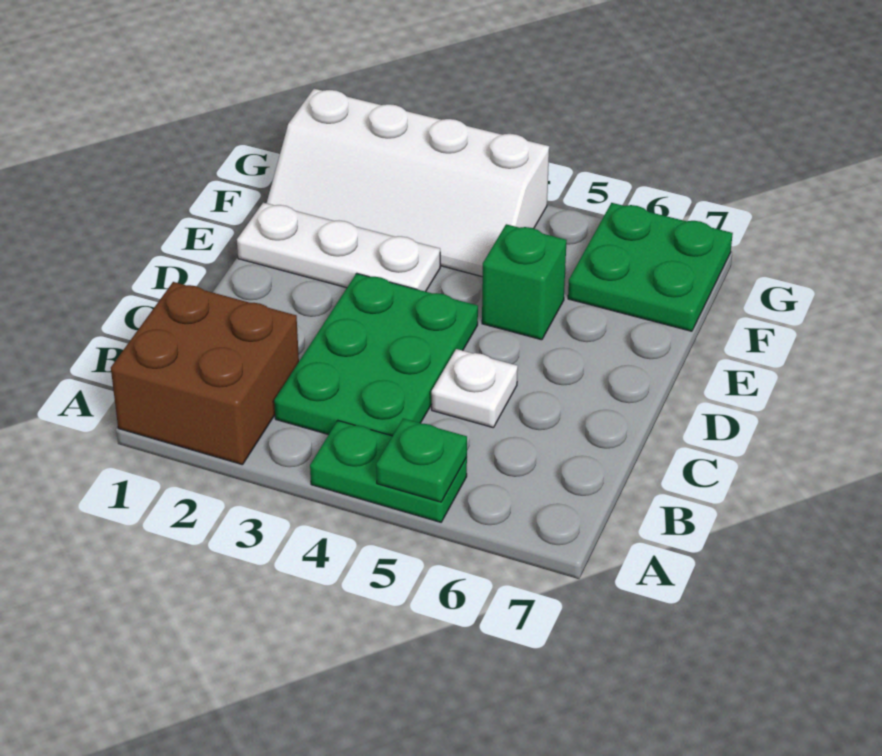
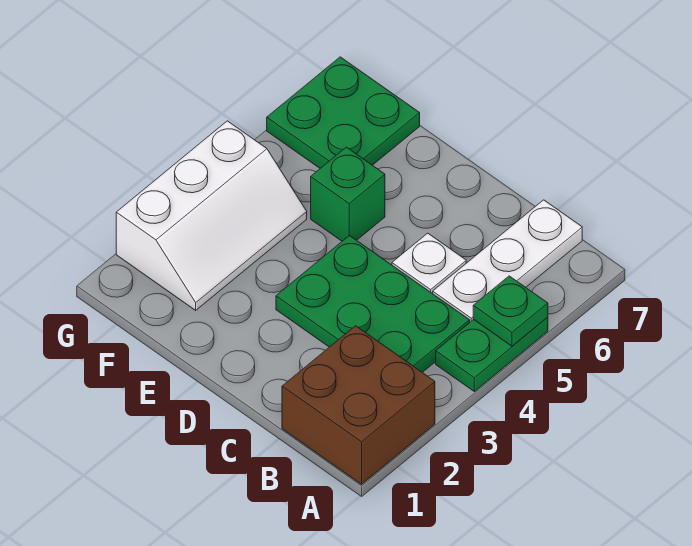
white plate E1:E3 level 1 -> white plate B5:B7 level 1
white slope F1:G4 level 1 top G -> white slope F2:G4 level 1 top G

